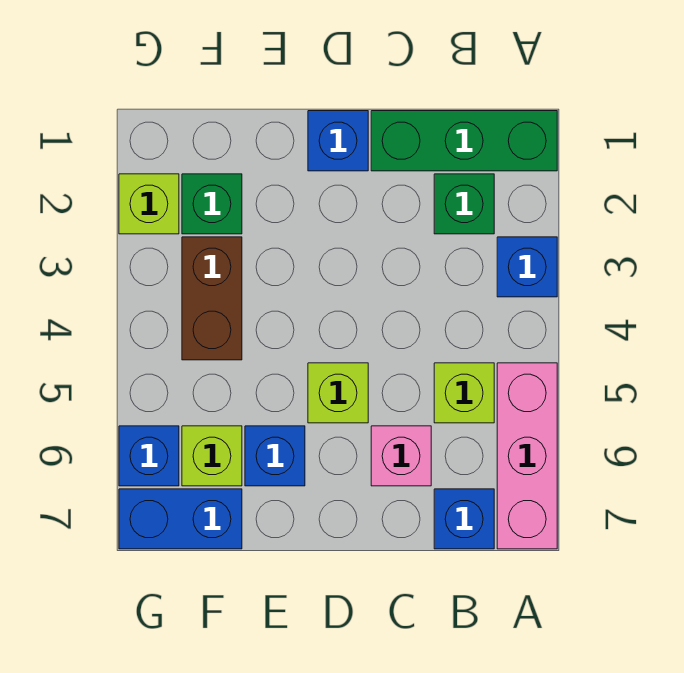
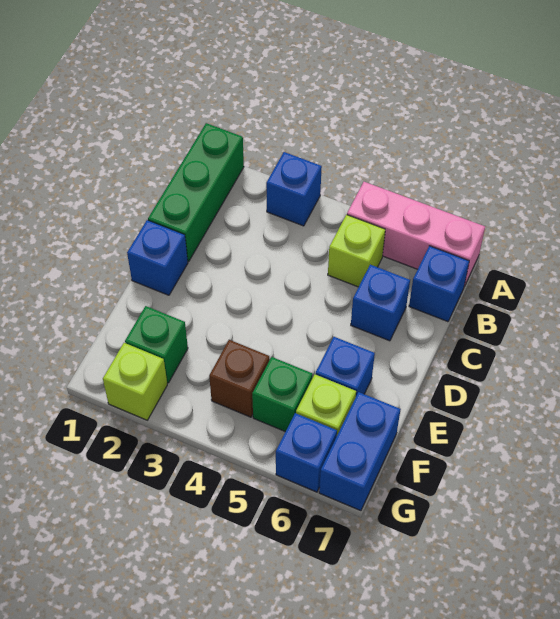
green brick B2 level 1 -> green brick F5 level 1
pink brick C6 level 1 -> blue brick C6 level 1
lime brick D5 level 1 -> none
brown brick F3:F4 level 1 -> brown brick F4 level 1

